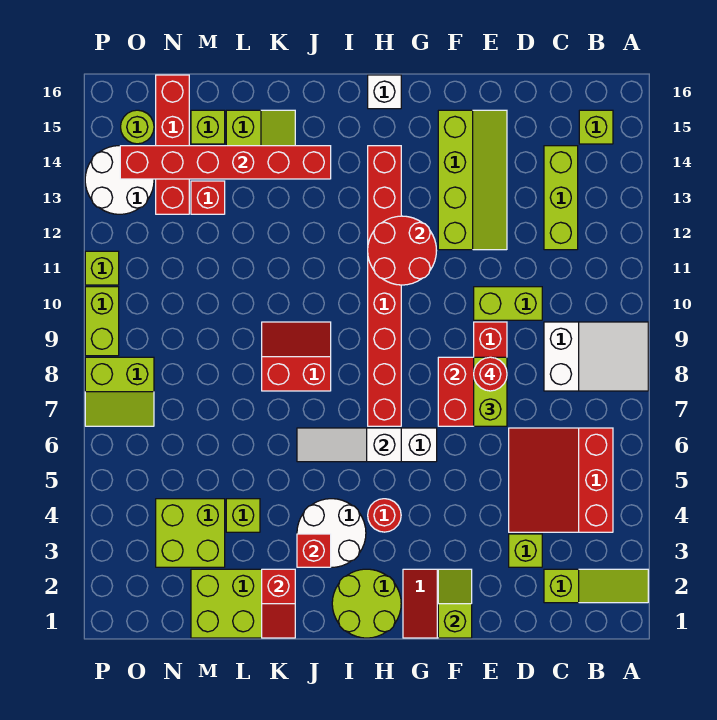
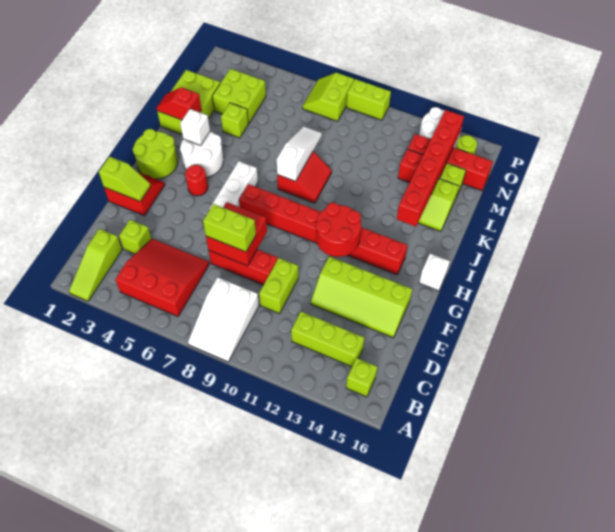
red round brick E8 level 4 -> none
white slope H6:J6 level 2 top H -> white slope J8:L8 level 2 top J
red brick J3 level 2 -> white brick J3 level 2
lime brick P11 level 1 -> none

